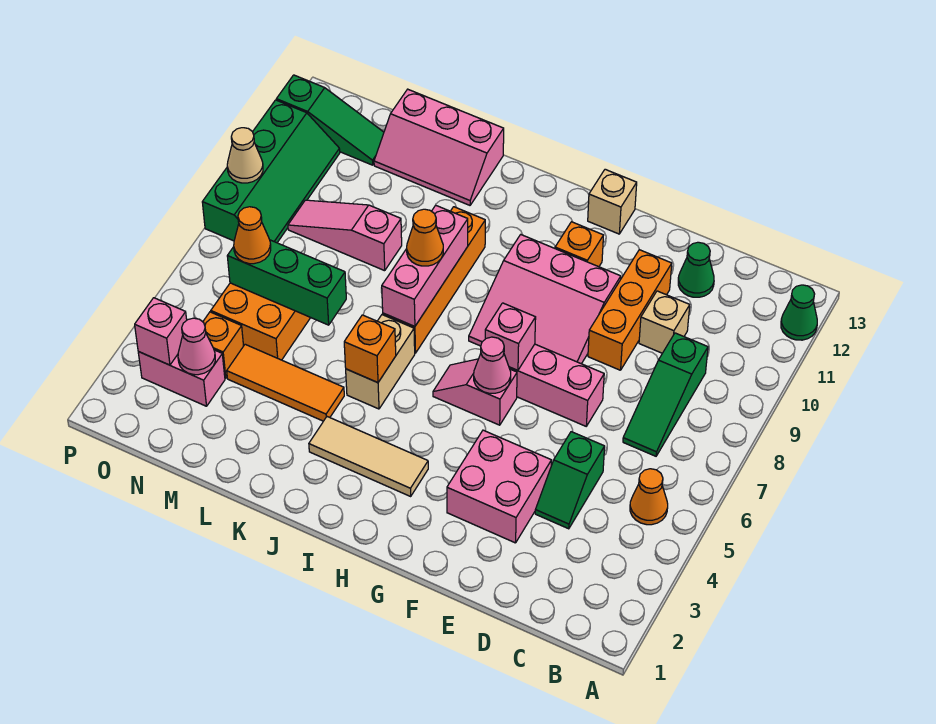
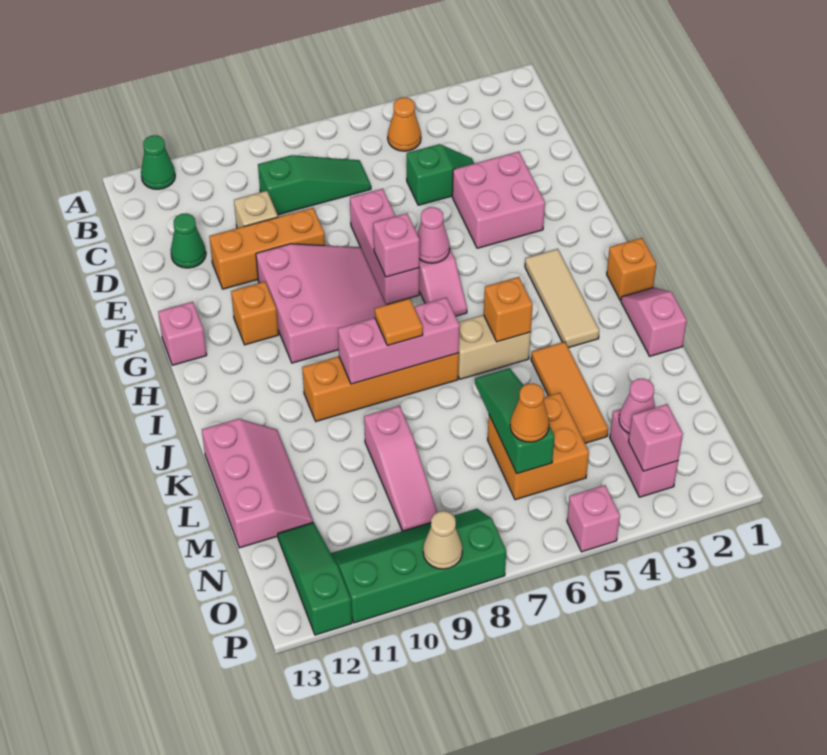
tan brick G13 level 1 -> pink brick G13 level 1
none -> pink slope J1:K1 level 1 top K
orange cone J8 level 3 -> orange tile J8 level 3
green brick L6:N6 level 2 -> green slope L6:N6 level 2 top N
orange brick N4 level 1 -> orange brick I1 level 1
none -> pink brick P5 level 1

